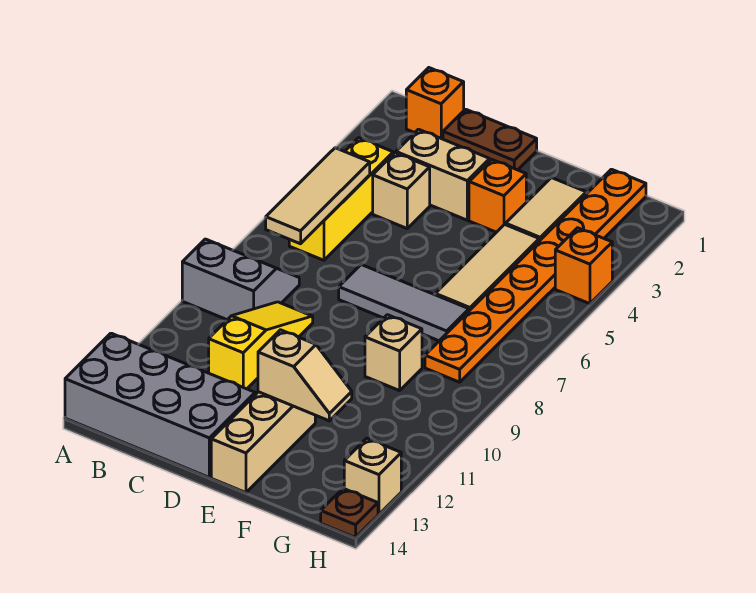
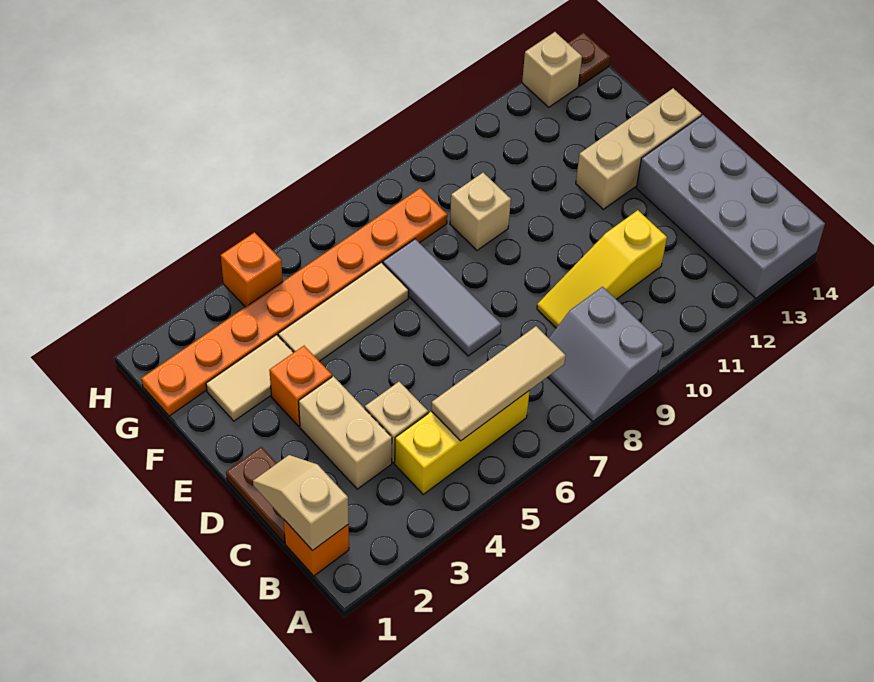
tan slope E12:F12 level 2 top E -> tan slope B1:C1 level 2 top B

